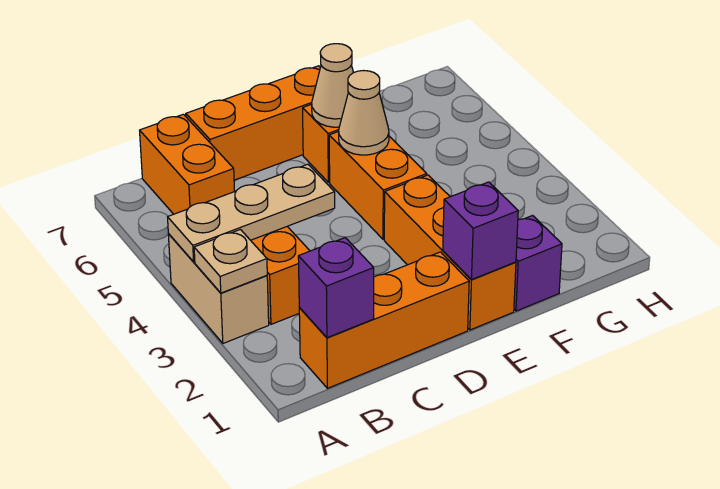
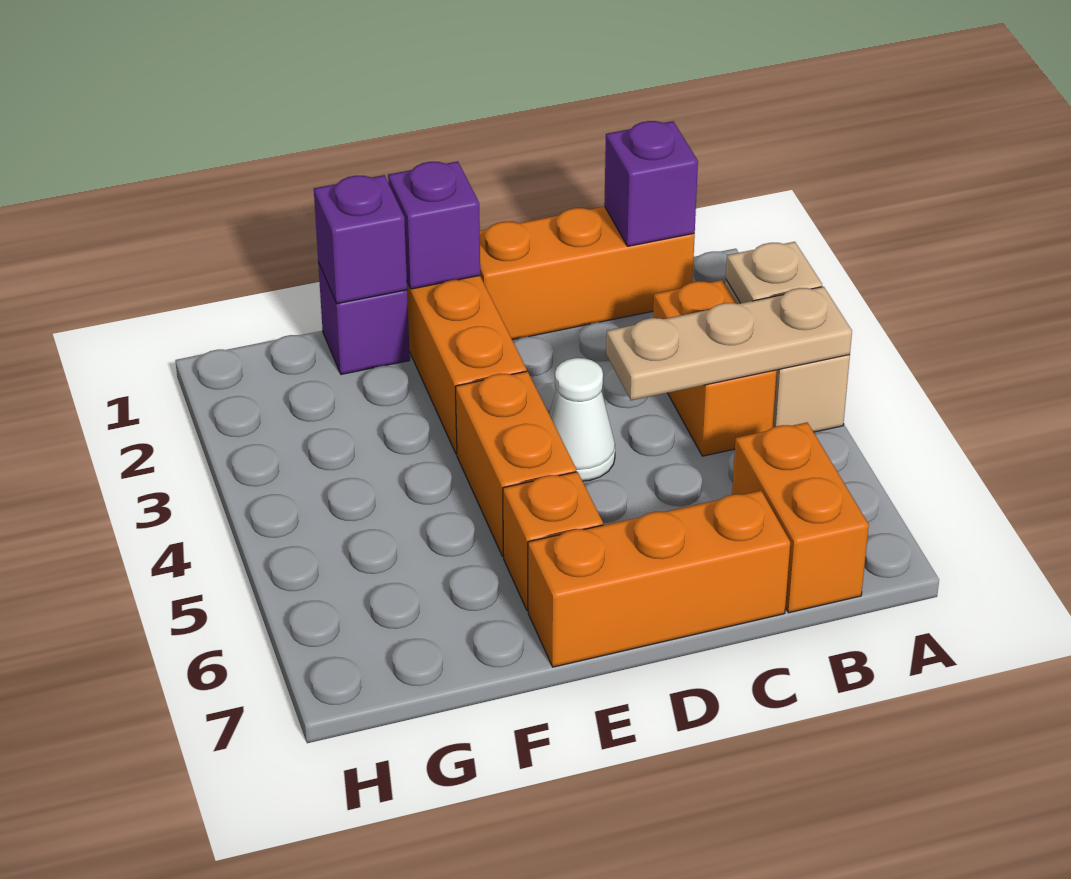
none -> white cone D4 level 1
tan cone E5 level 2 -> none
tan cone E6 level 2 -> none
none -> purple brick F1 level 2

